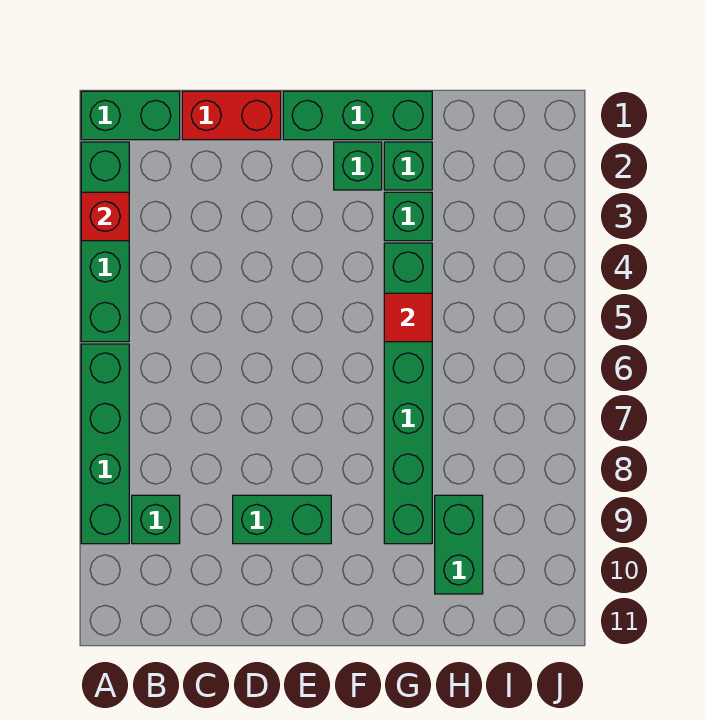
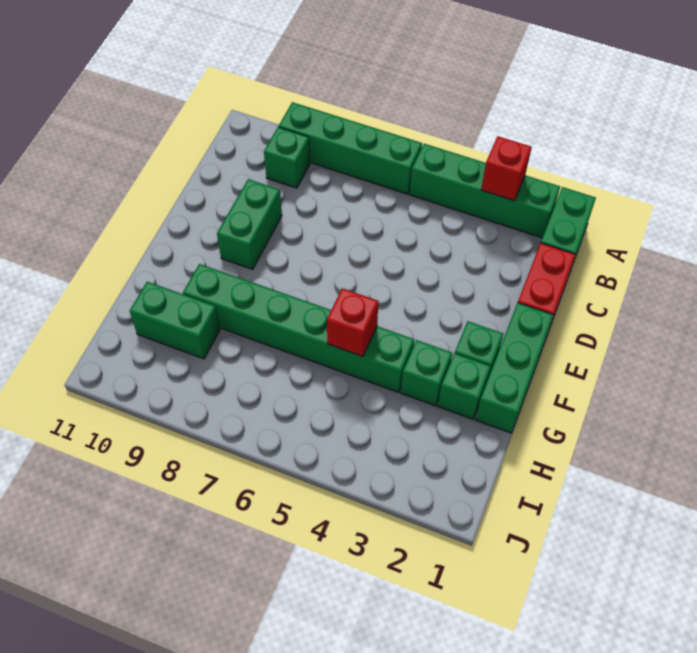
red tile G5 level 2 -> red brick G5 level 2

